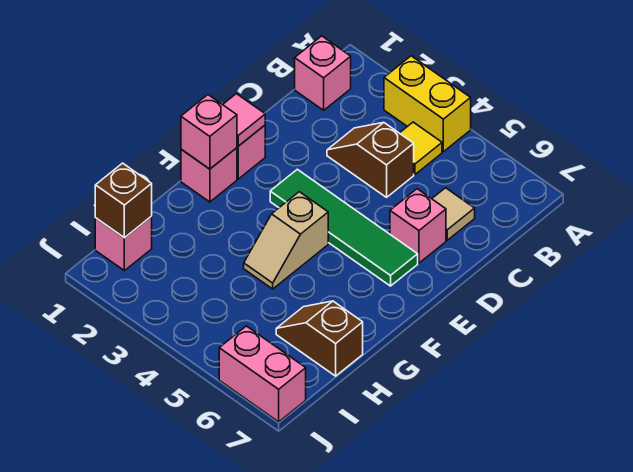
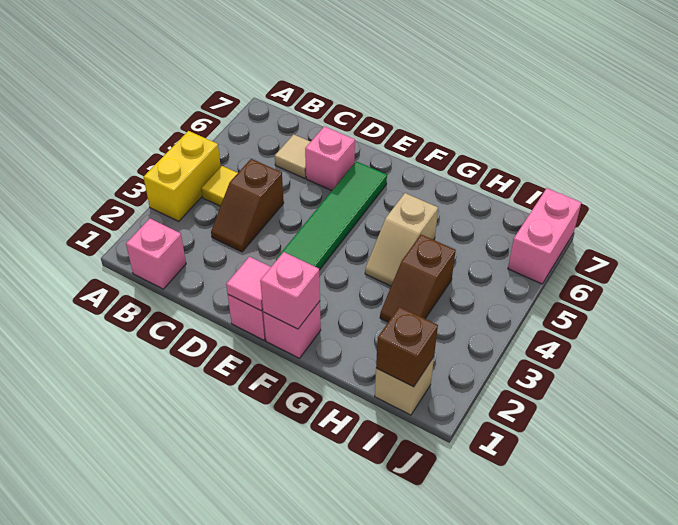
tan slope F4:G4 level 1 top F -> tan slope G4:G5 level 1 top 5
brown slope H6:H7 level 1 top 7 -> brown slope H3:H4 level 1 top 4
pink brick I1 level 1 -> tan brick I1 level 1

